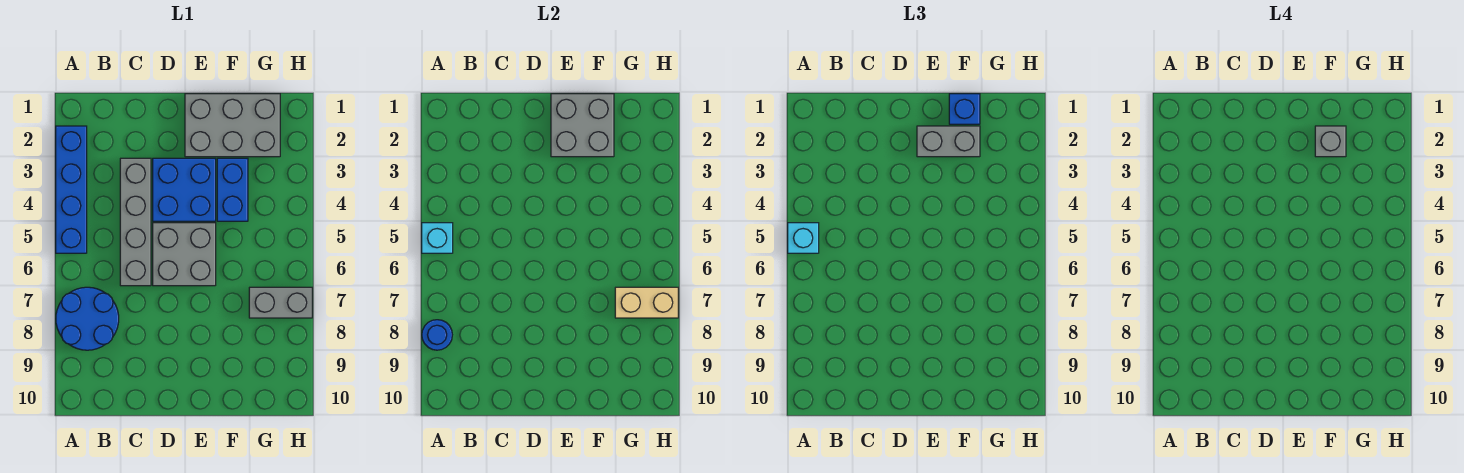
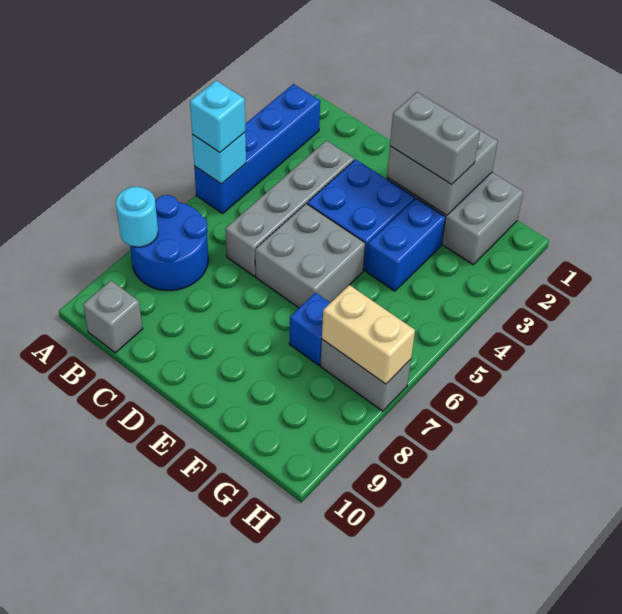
blue round brick A8 level 2 -> cyan round brick A8 level 2
blue brick F1 level 3 -> blue brick F7 level 1
grey brick F2 level 4 -> grey brick B10 level 1

